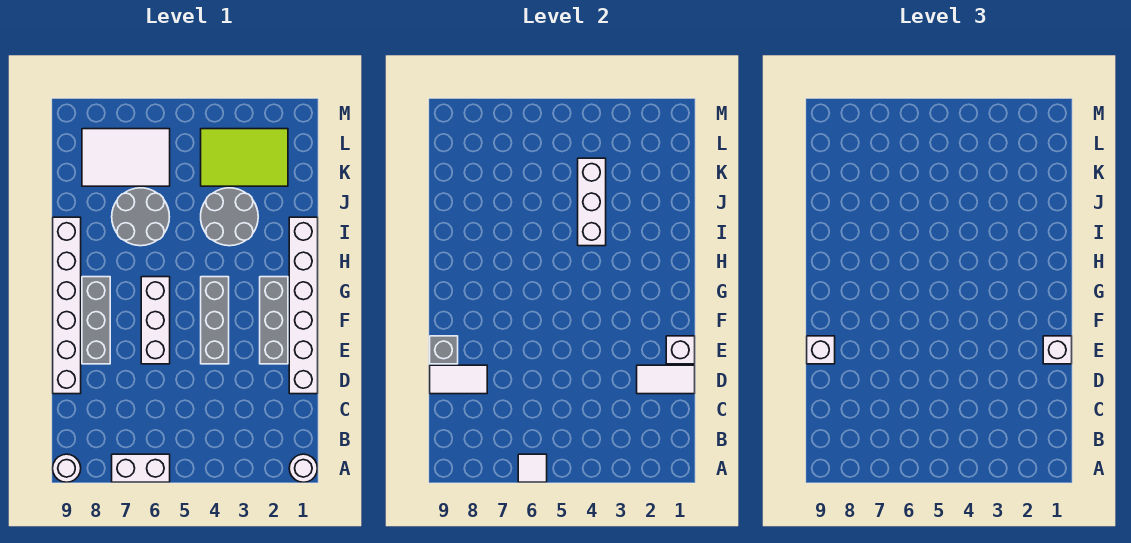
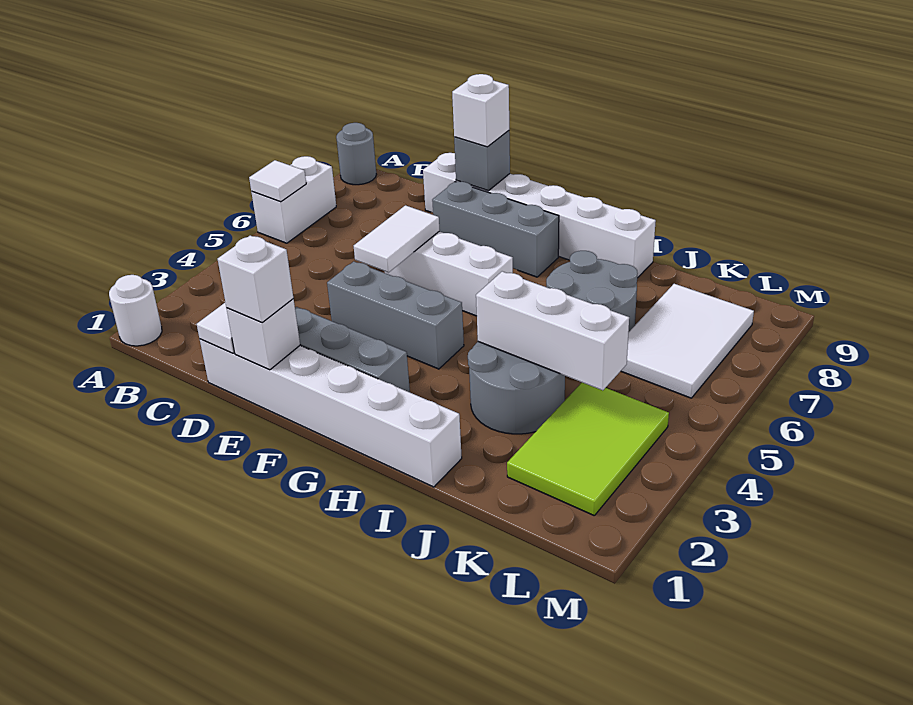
white round brick A9 level 1 -> grey round brick A9 level 1
white tile D8:D9 level 2 -> white tile E5:E6 level 2

